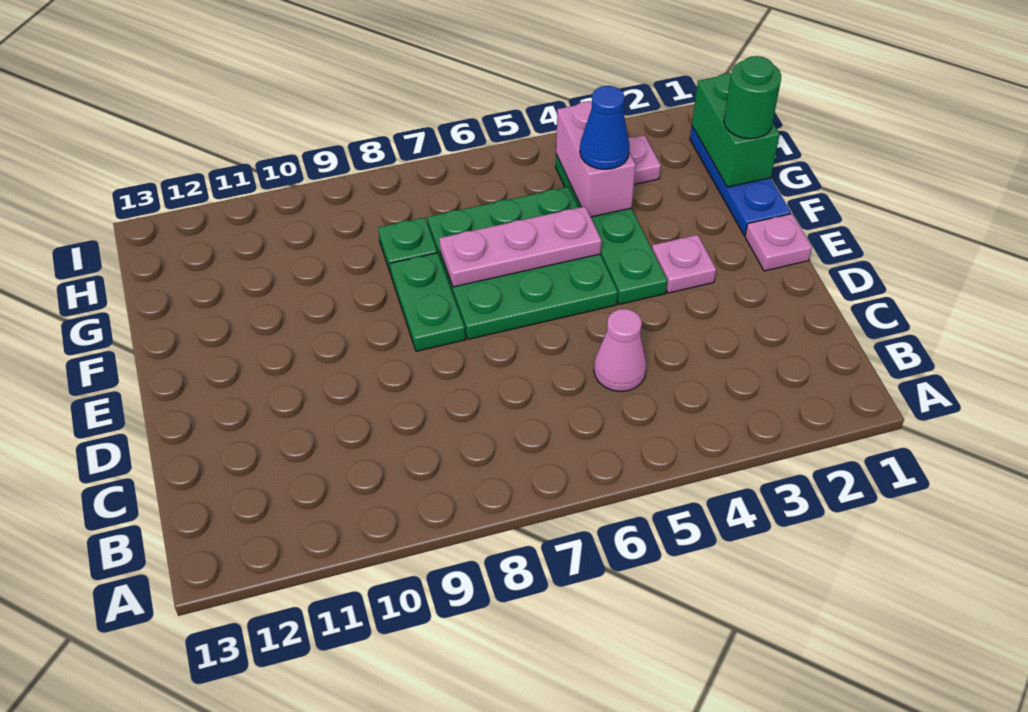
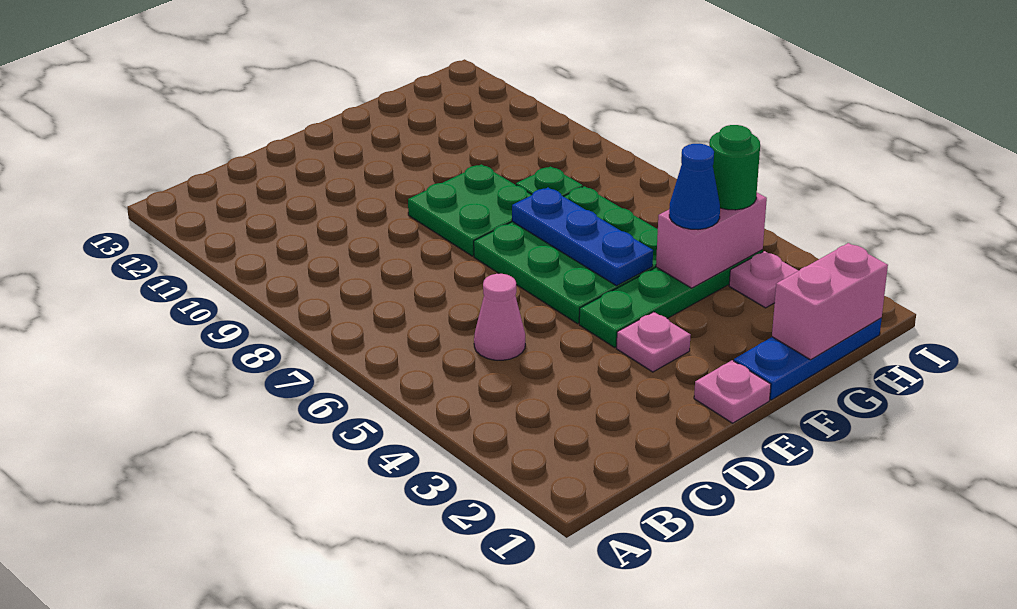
green plate E8:F8 level 1 -> green plate E8:F9 level 1
pink plate F5:F7 level 2 -> blue plate F5:F7 level 2
green brick G1:H1 level 2 -> pink brick G1:H1 level 2
green round brick G1 level 3 -> green round brick H4 level 3

